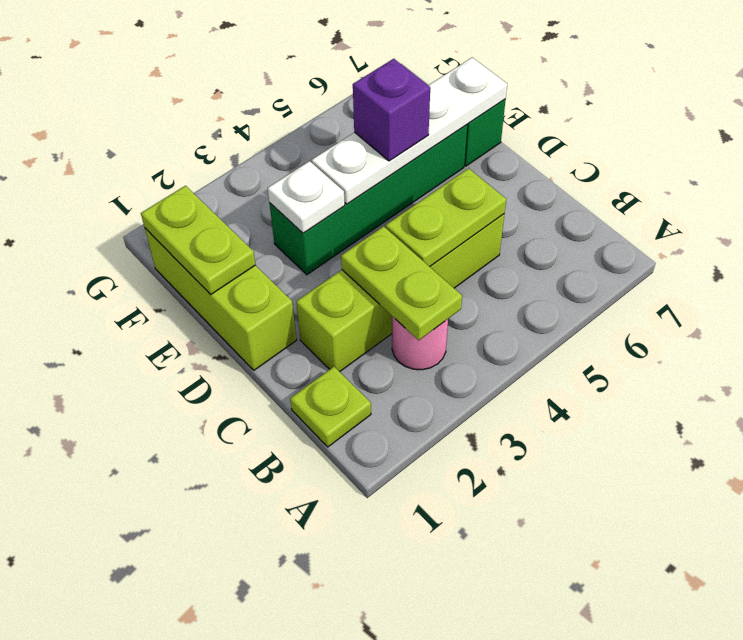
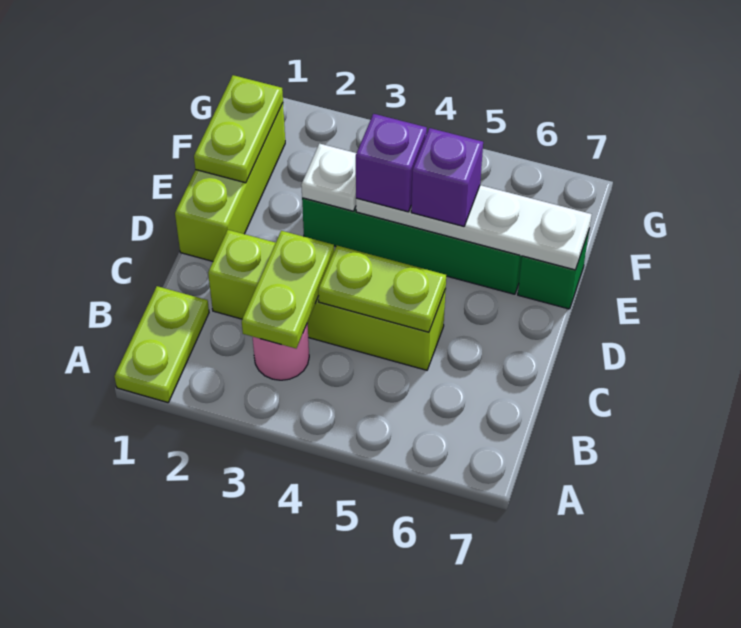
lime plate B1 level 1 -> lime plate A1:B1 level 1
none -> purple brick E4 level 3

